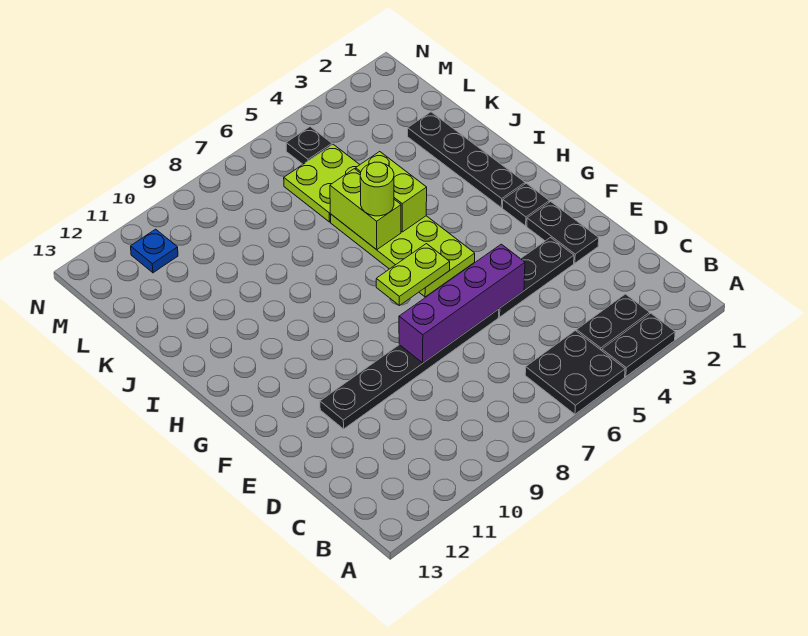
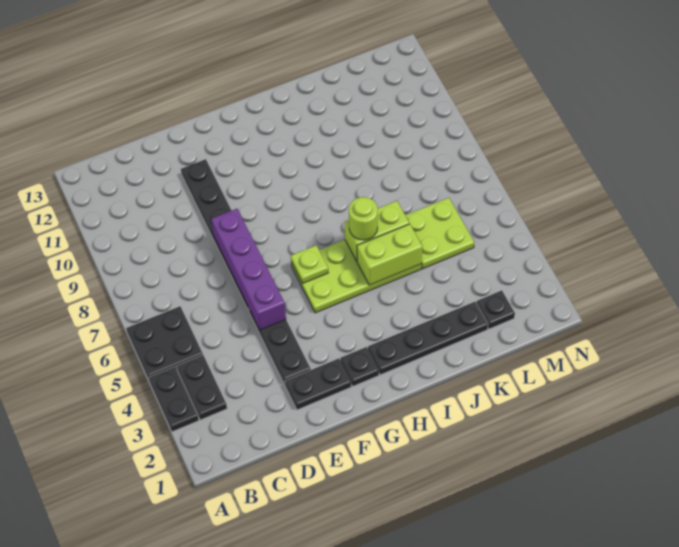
lime plate G6:G7 level 2 -> lime plate G6 level 2
black plate M5 level 1 -> black plate L2 level 1
blue plate M11 level 1 -> none

